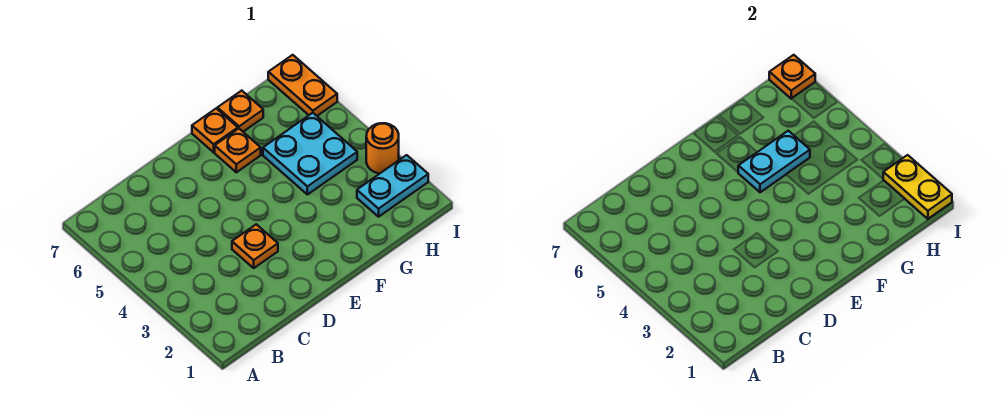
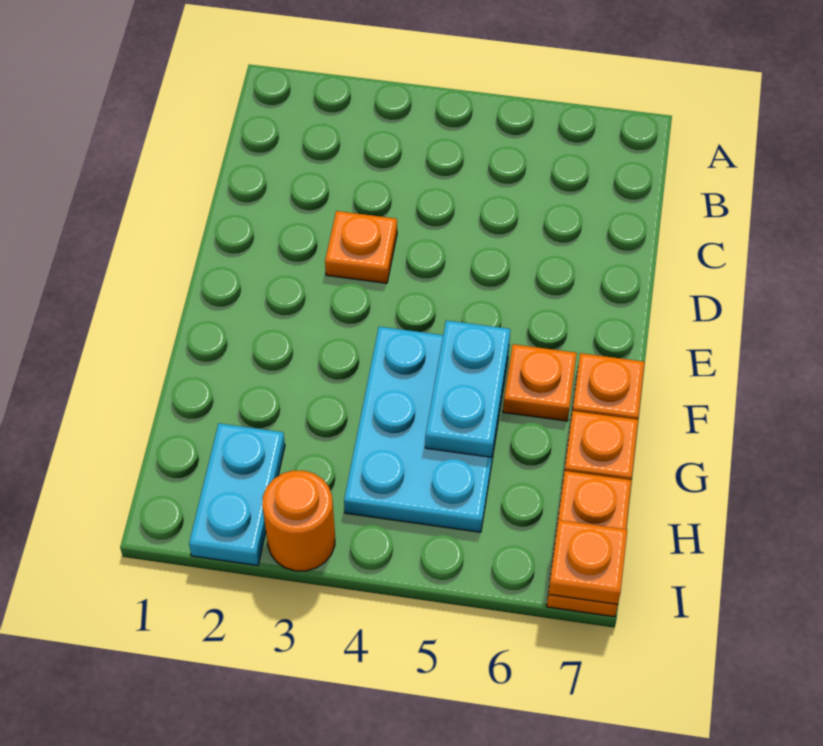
cyan plate G4:H5 level 1 -> cyan plate F4:H5 level 1
yellow plate I1:I2 level 2 -> none
orange plate I6:I7 level 1 -> orange plate H7:I7 level 1

